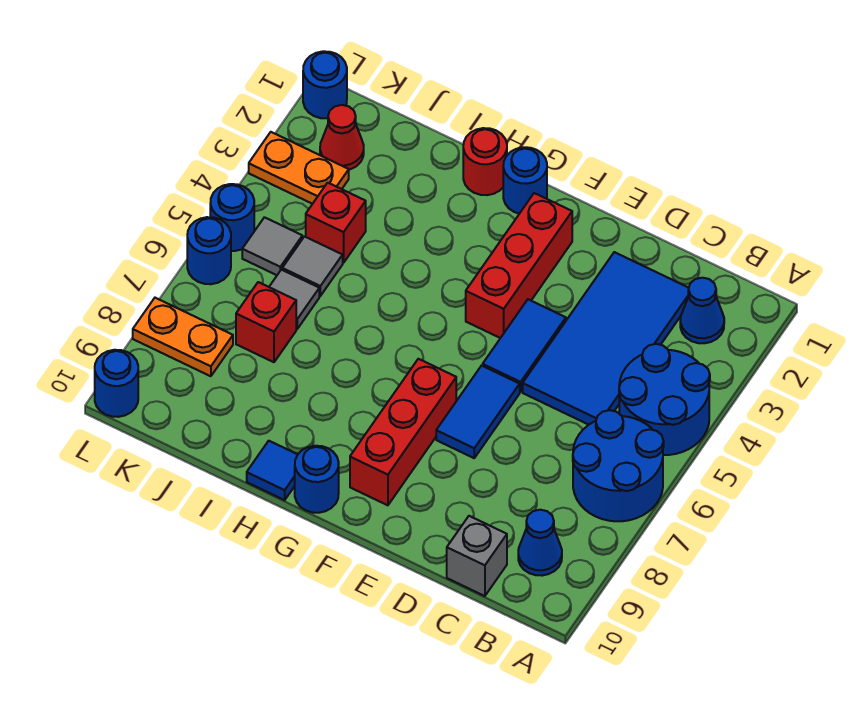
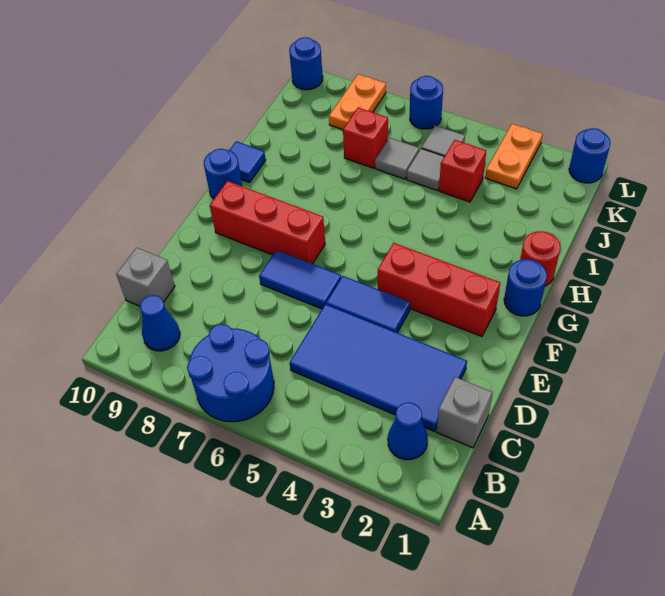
blue round brick A4:B5 level 1 -> none
none -> grey brick C1 level 1
red cone K2 level 1 -> none
blue round brick L5 level 1 -> none

